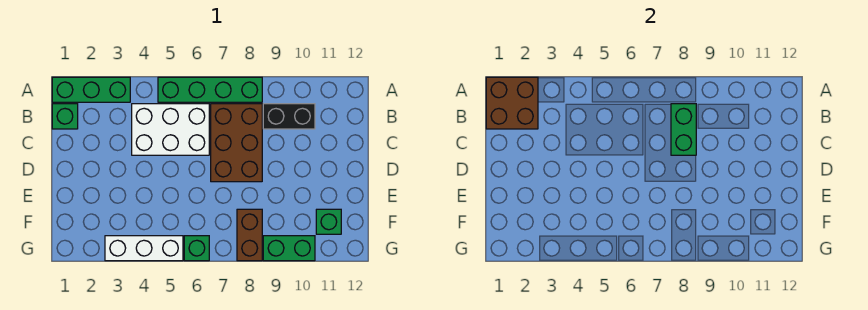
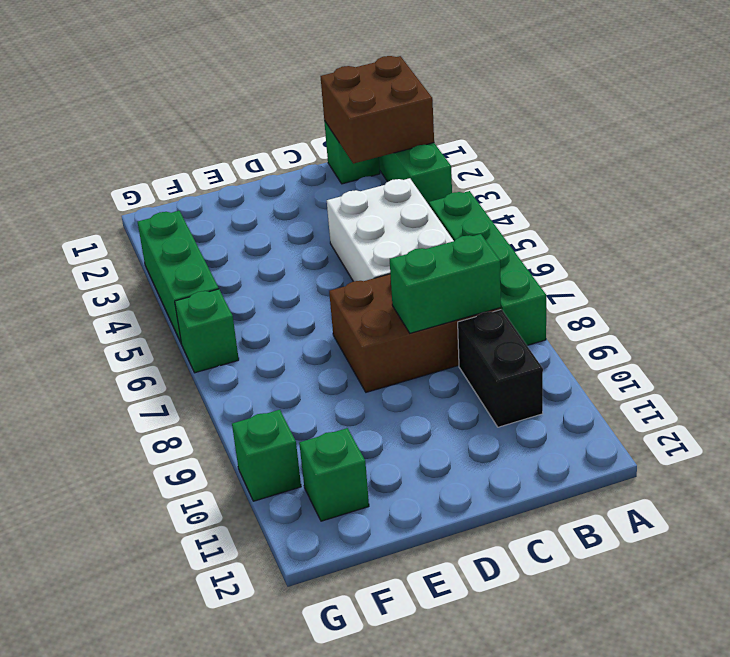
brown brick F8:G8 level 1 -> none
white brick G3:G5 level 1 -> green brick G3:G5 level 1
green brick G9:G10 level 1 -> green brick G10 level 1

